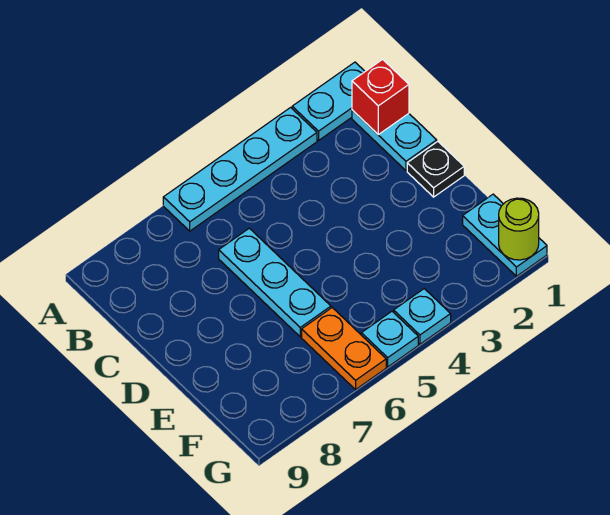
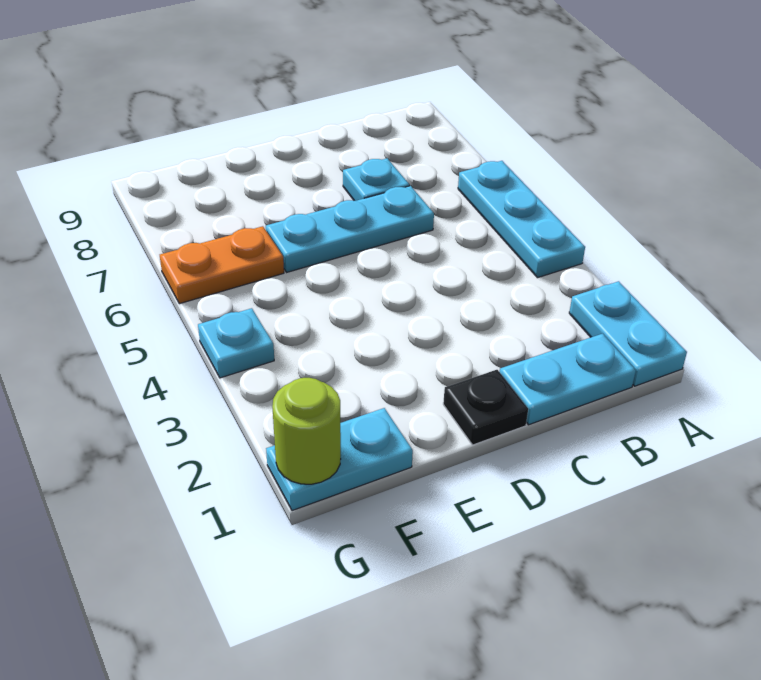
cyan plate A3:A6 level 1 -> cyan plate A4:A6 level 1
red brick B1 level 2 -> none
cyan plate G5 level 1 -> cyan plate C7 level 1

